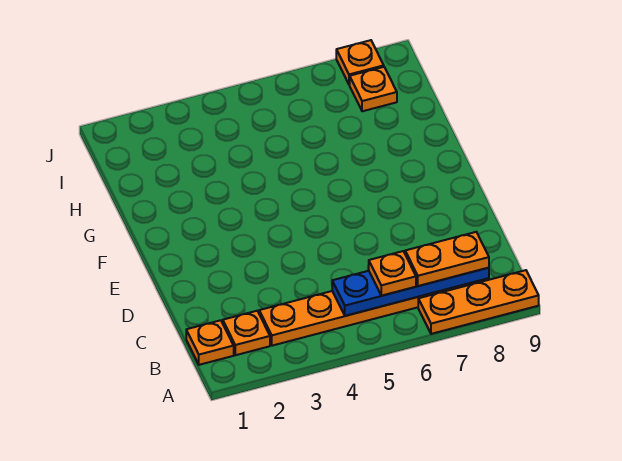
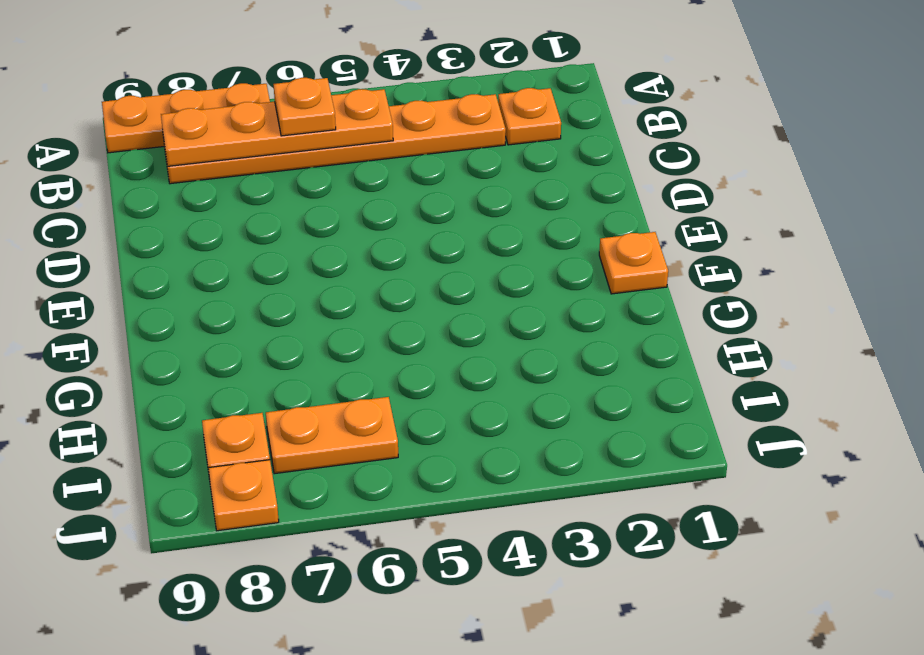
orange plate B1 level 1 -> orange plate F1 level 1
blue plate B5:B8 level 2 -> orange plate B5:B8 level 2
orange plate B7:B8 level 3 -> orange plate I6:I7 level 1

